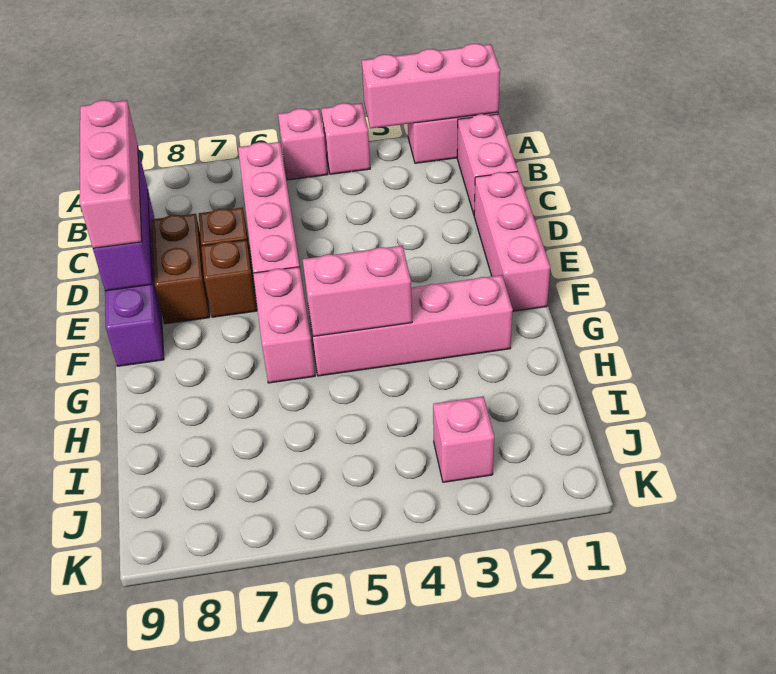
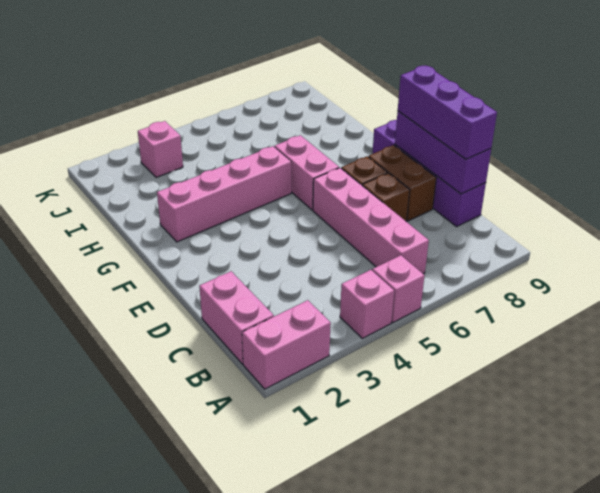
pink brick A1:A3 level 2 -> none
pink brick C9:E9 level 3 -> purple brick C9:E9 level 3
pink brick D1:F1 level 1 -> none
pink brick G4:G5 level 2 -> none

